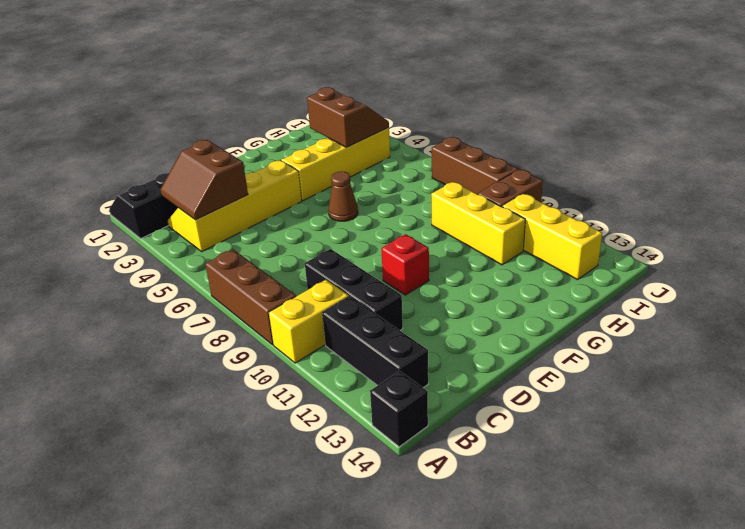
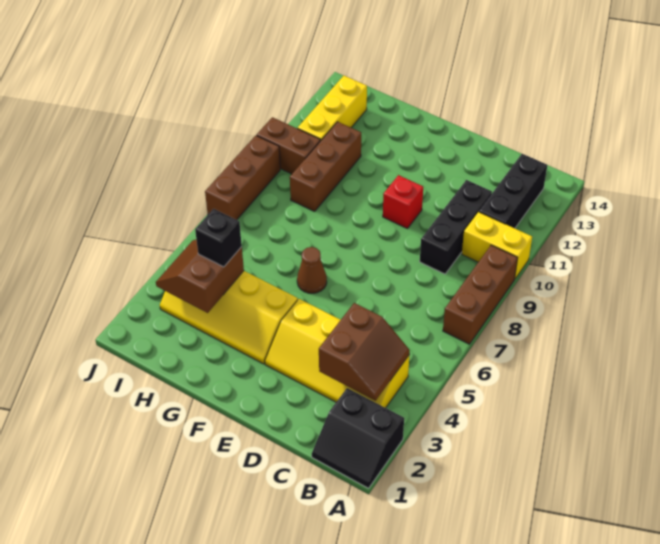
black brick A14 level 1 -> black brick H4 level 3
yellow brick H9:H11 level 1 -> brown brick H9:H11 level 1

